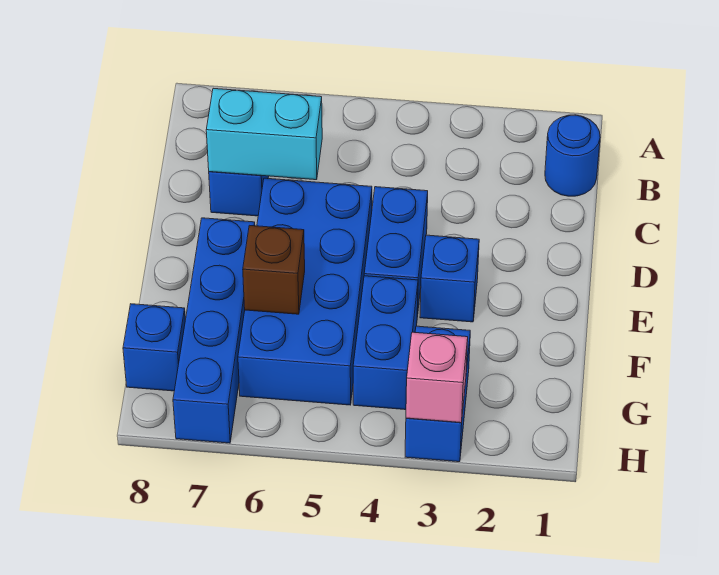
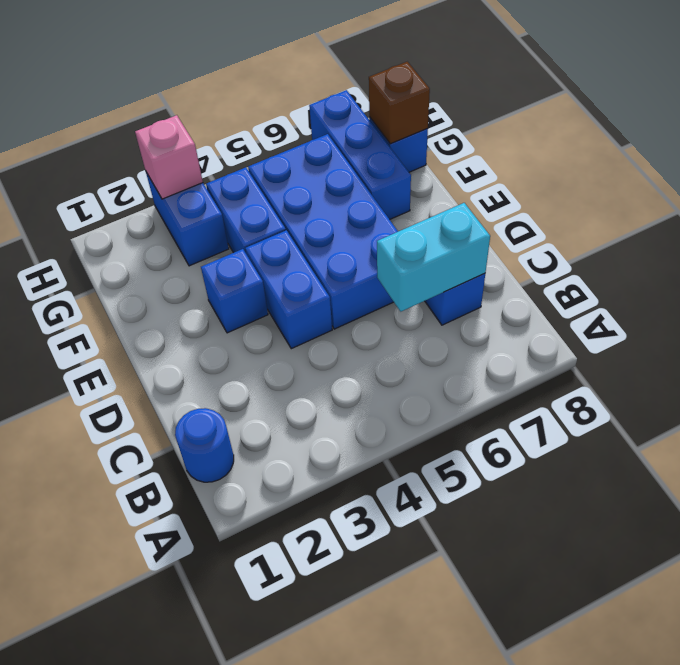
blue brick E7:H7 level 1 -> blue brick F7:H7 level 1
brown brick F6 level 2 -> brown brick G8 level 2

